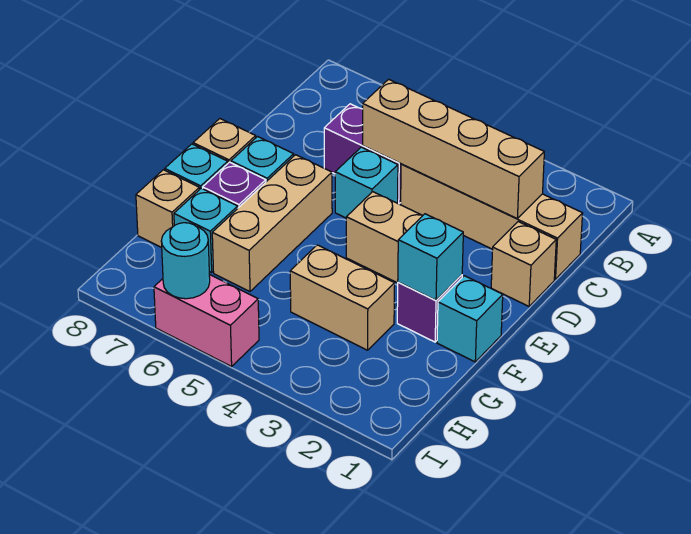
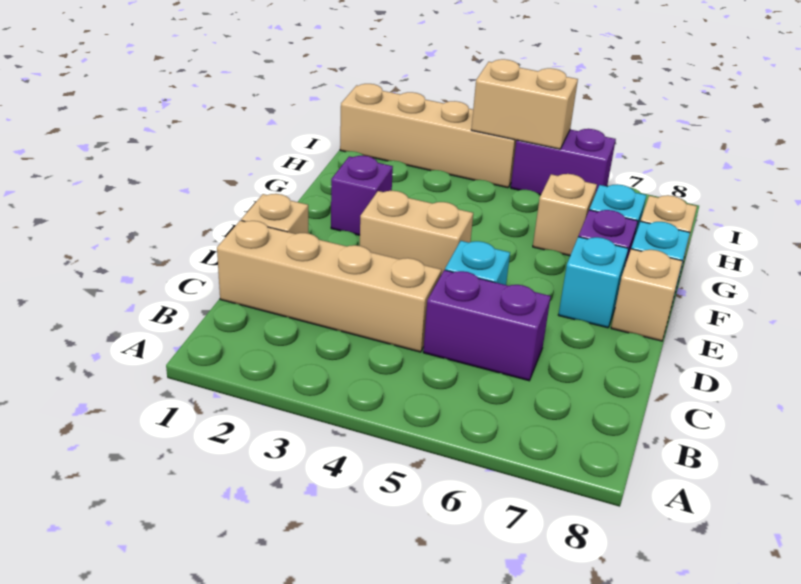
tan brick C2:C5 level 2 -> tan brick I1:I4 level 1
tan brick E6:G6 level 1 -> tan brick G6 level 1
cyan brick F1 level 1 -> none
cyan brick F2 level 2 -> none
tan brick G3:G4 level 1 -> tan brick I4:I5 level 2
pink brick I5:I6 level 1 -> purple brick I5:I6 level 1
cyan round brick I6 level 2 -> none

